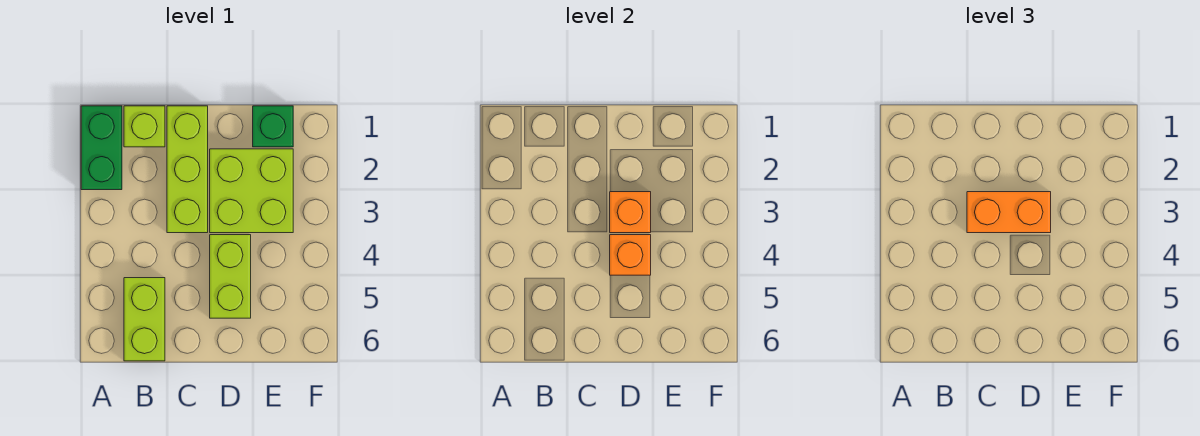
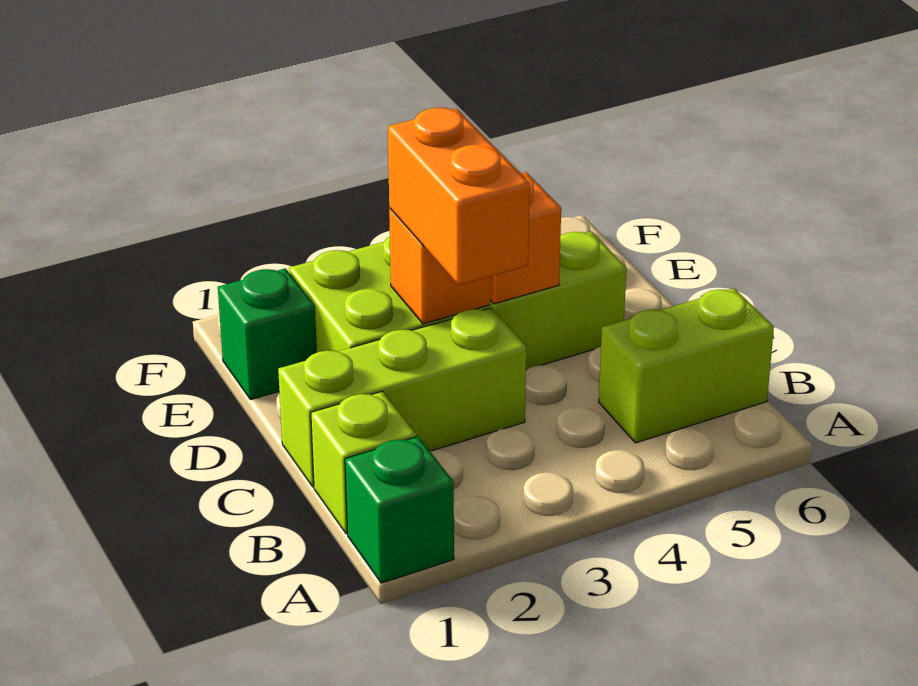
green brick A1:A2 level 1 -> green brick A1 level 1

